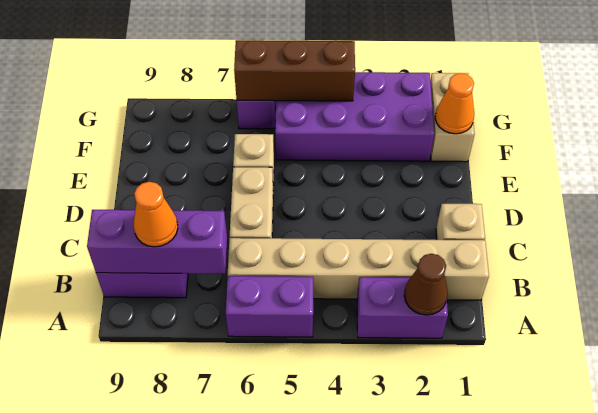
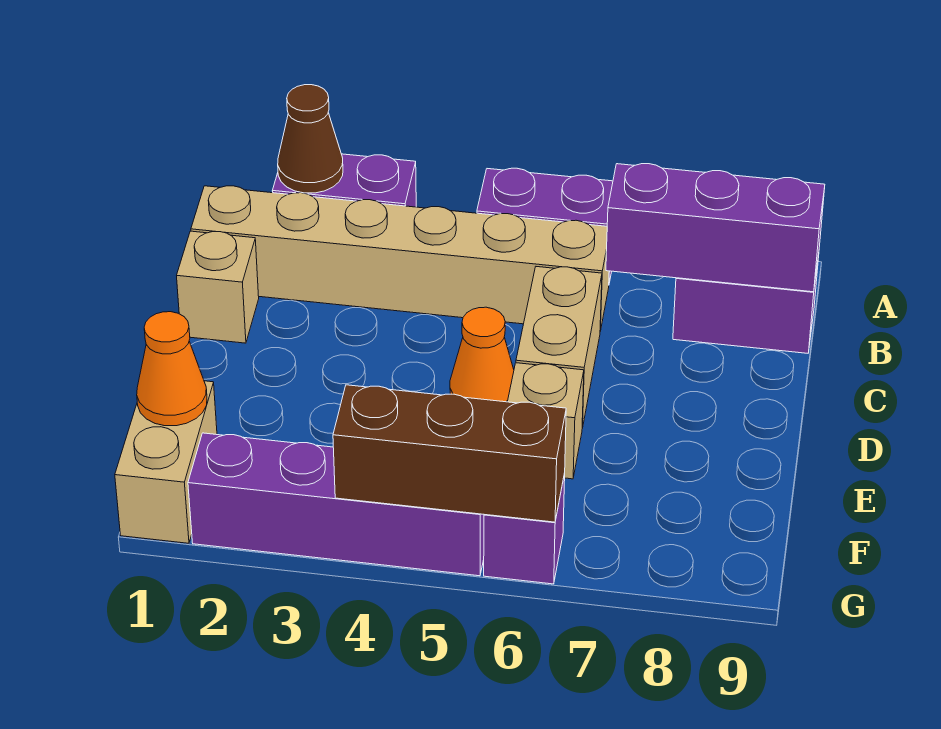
orange cone B8 level 3 -> orange cone D5 level 1
purple brick F2:G5 level 1 -> purple brick G2:G5 level 1

